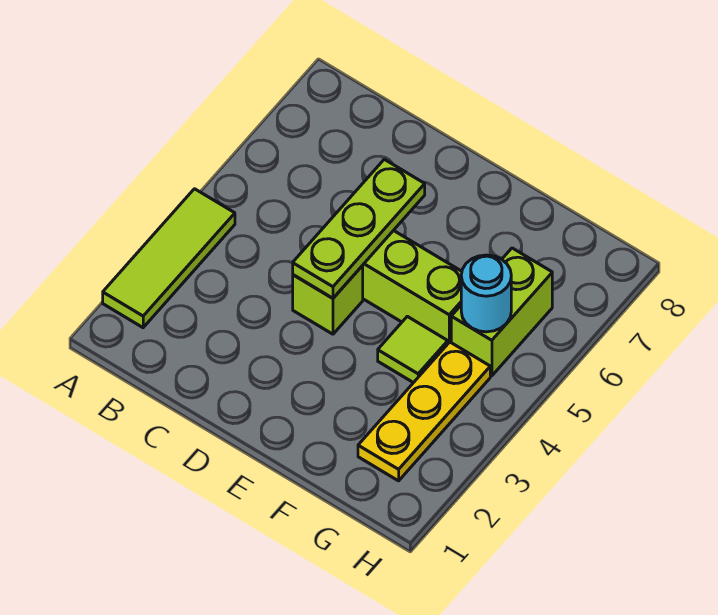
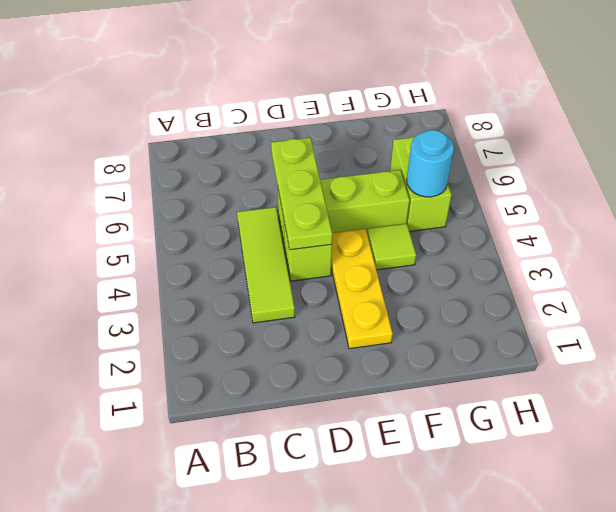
lime tile A2:A4 level 1 -> lime tile C3:C5 level 1
yellow plate G2:G4 level 1 -> yellow plate E2:E4 level 1

